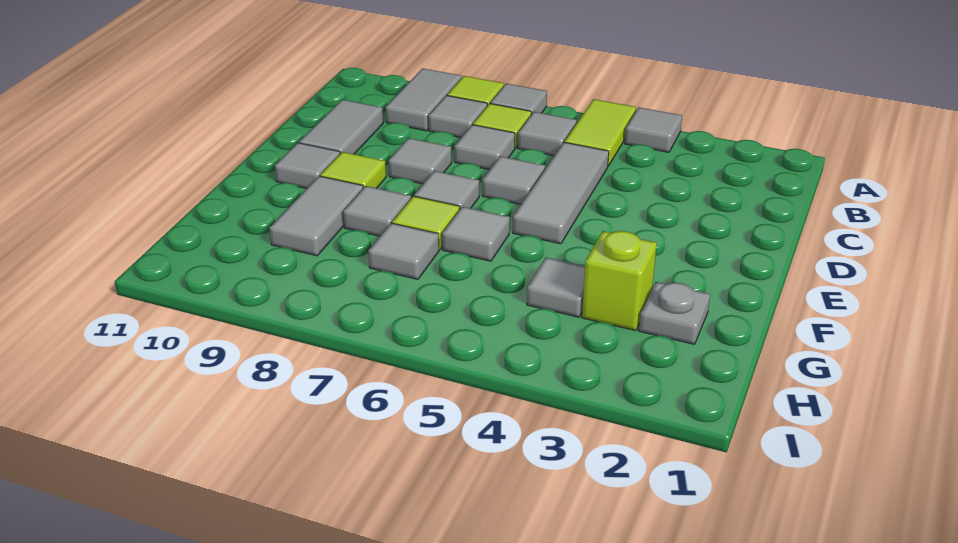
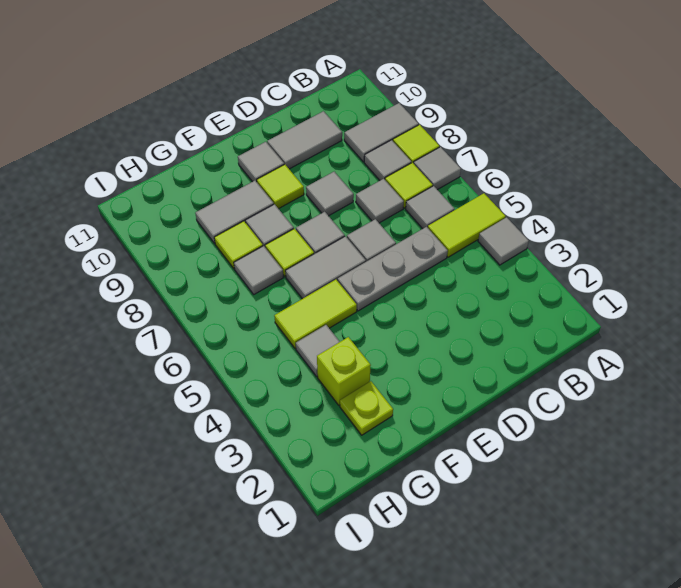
grey tile C5:E5 level 1 -> grey plate C5:E5 level 1
none -> lime tile F5:G5 level 1
grey tile F6 level 1 -> grey tile E6:F6 level 1
grey plate G2 level 1 -> lime plate G2 level 1
none -> lime tile G8 level 1

